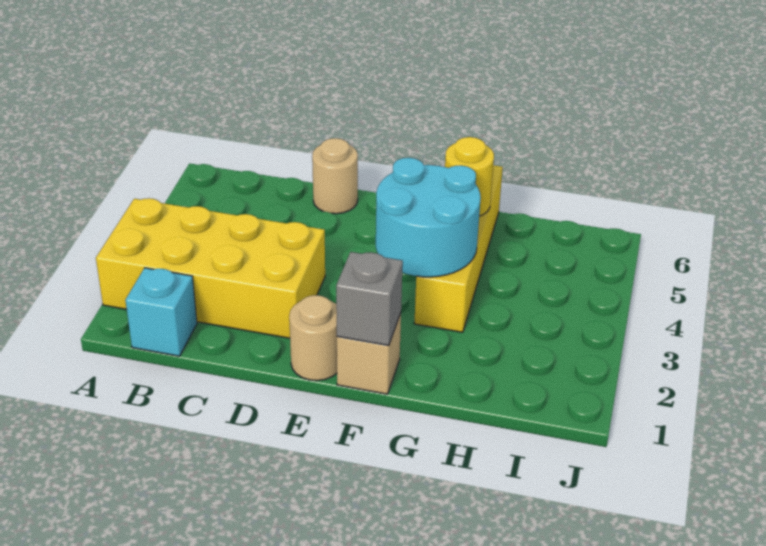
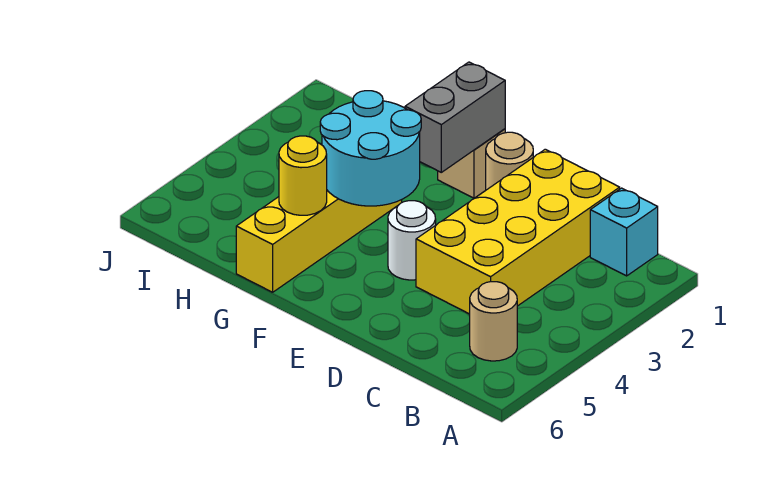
yellow brick A2:D3 level 1 -> yellow brick C1:D4 level 1
tan round brick D6 level 1 -> tan round brick B5 level 1
none -> white round brick E4 level 1
grey brick F1 level 2 -> grey brick F1:F2 level 2

